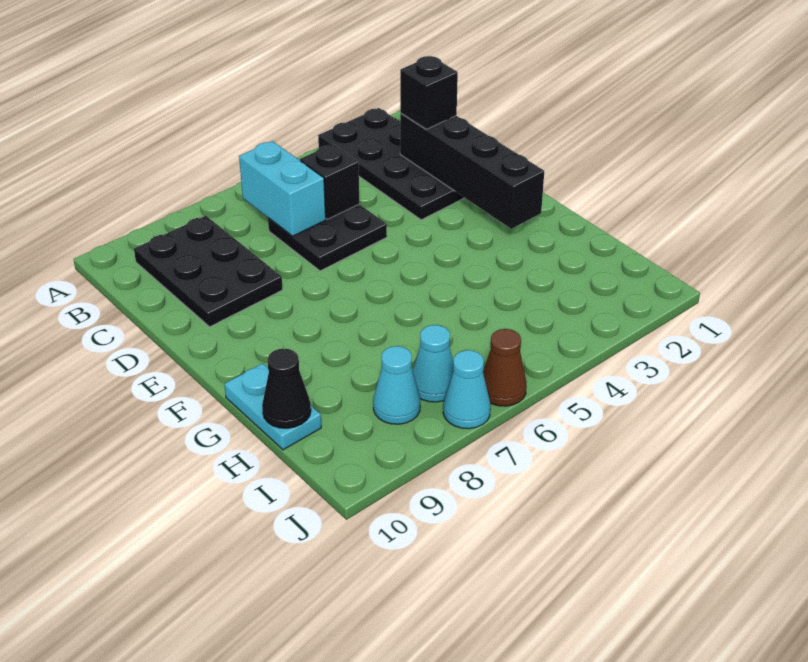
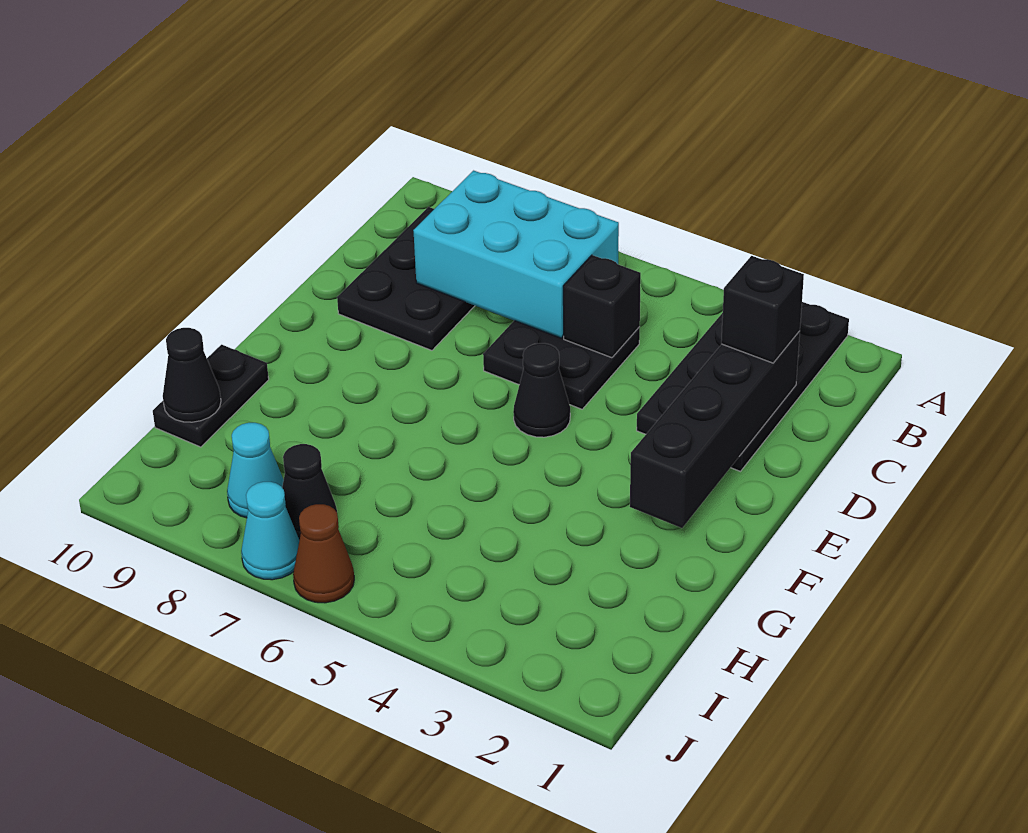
cyan brick B6:C6 level 2 -> cyan brick B6:C8 level 2
none -> black cone E5 level 1
cyan plate G10:H10 level 1 -> black plate G10:H10 level 1
cyan cone I7 level 1 -> black cone I7 level 1

